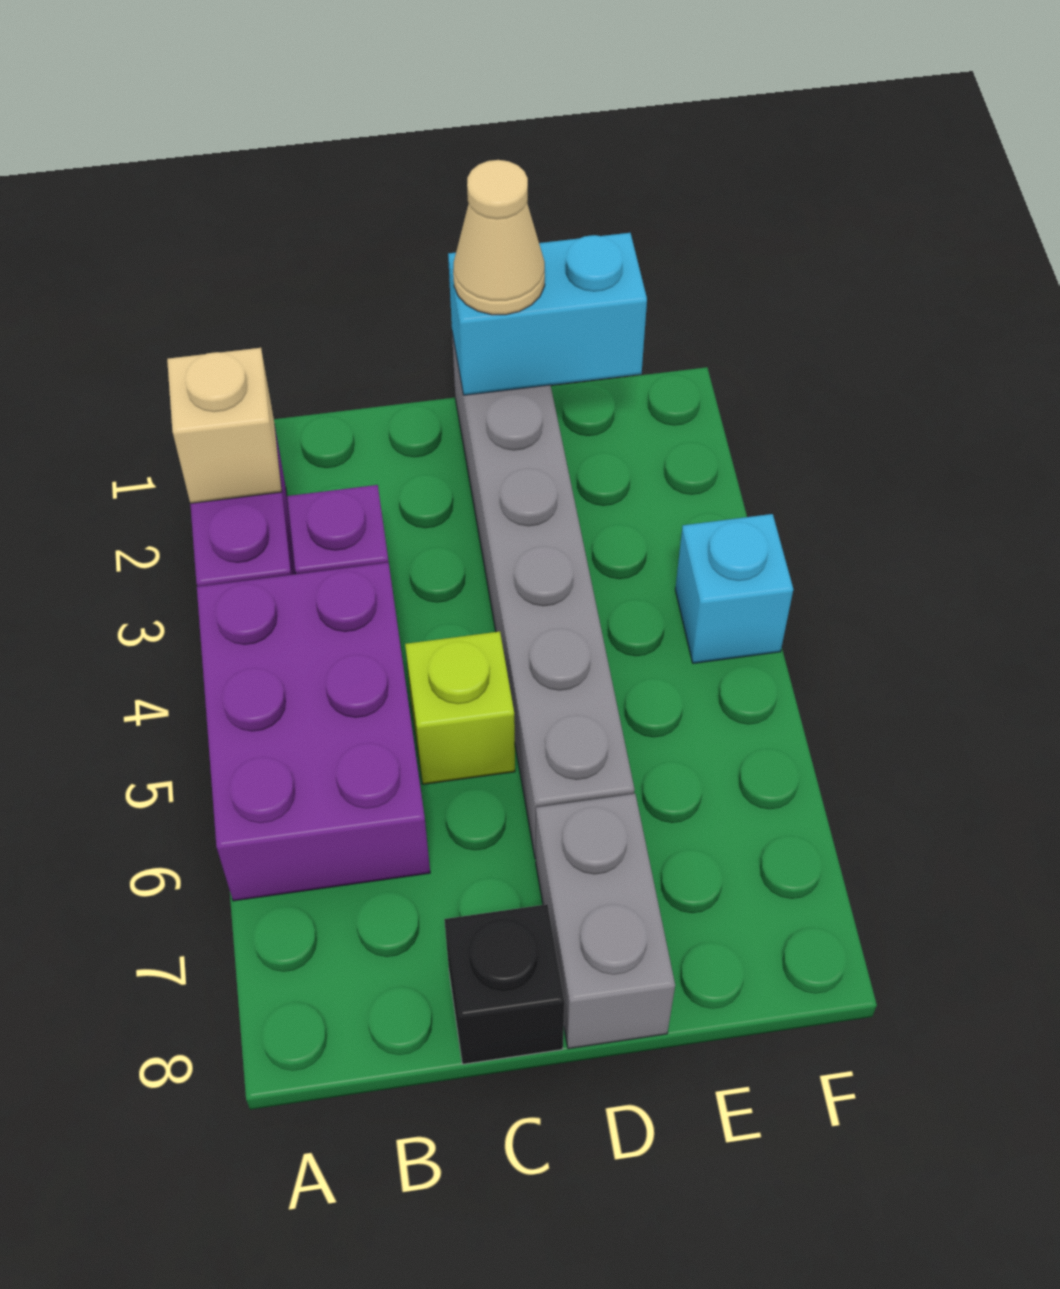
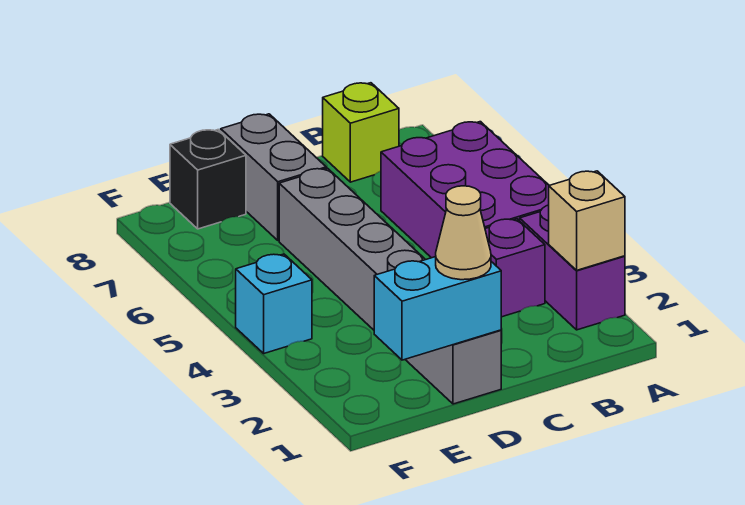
lime brick C5 level 1 -> lime brick B8 level 1
black brick C8 level 1 -> black brick E8 level 1

